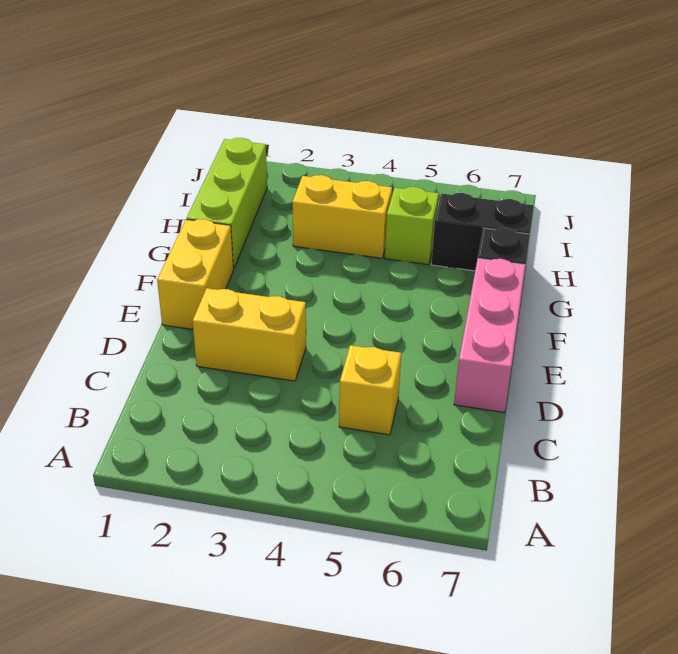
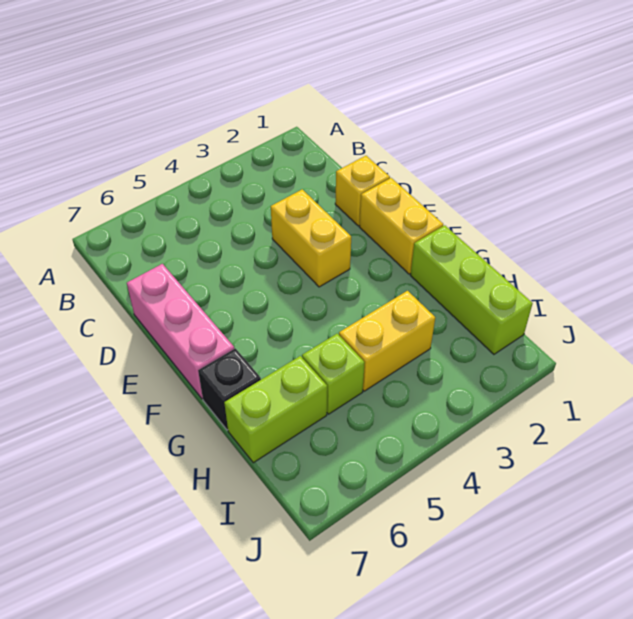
yellow brick C5 level 1 -> yellow brick D1 level 1
yellow brick D2:D3 level 1 -> yellow brick D3:E3 level 1
black brick H6:H7 level 1 -> lime brick H6:H7 level 1

